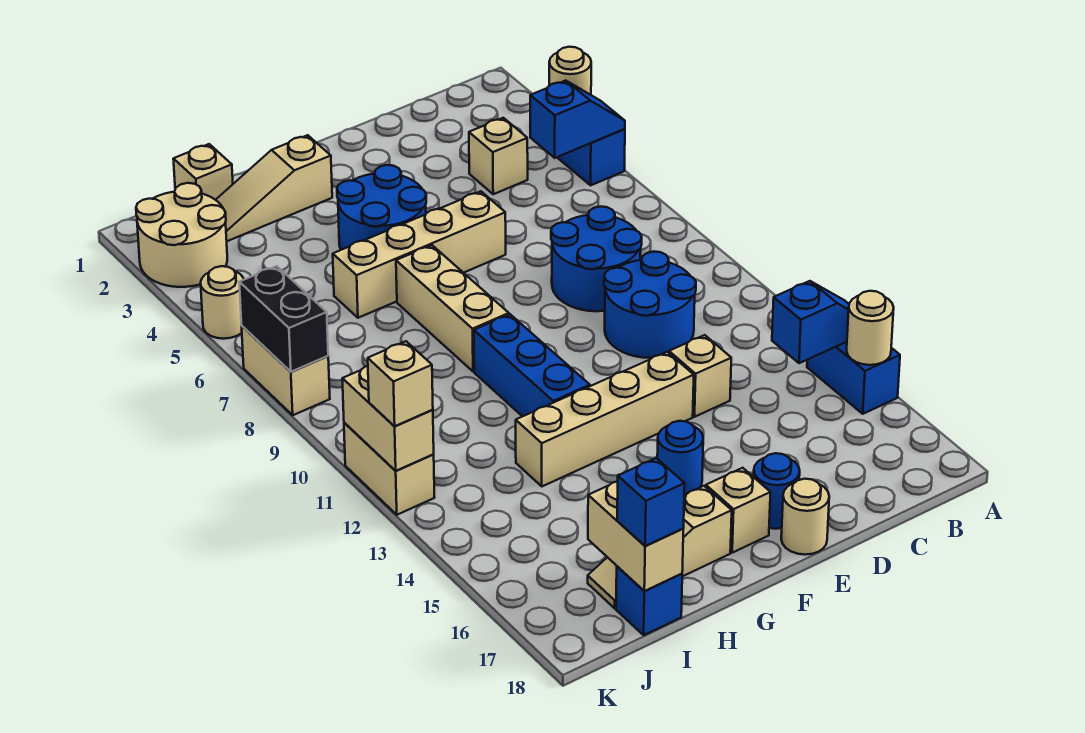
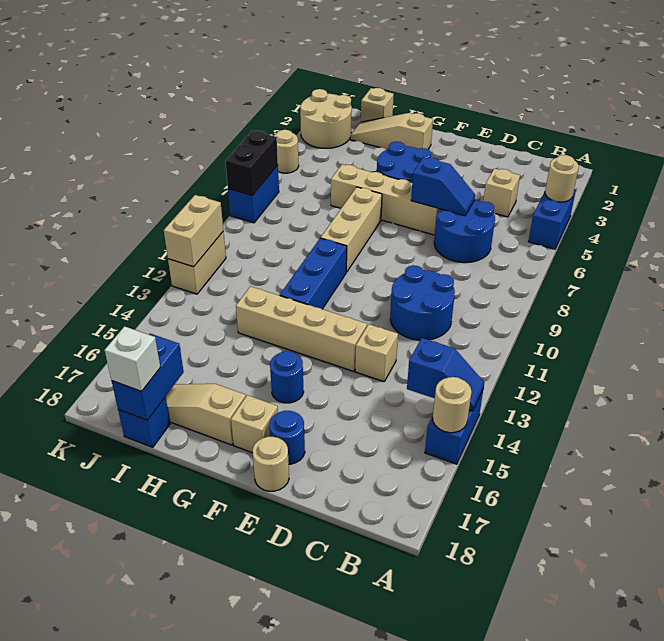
blue slope A5:B5 level 2 top B -> blue slope D6:E6 level 2 top E
blue round brick C8:D9 level 1 -> blue round brick C6:D7 level 1
tan brick I17:I18 level 2 -> blue brick I17:I18 level 2
blue brick I18 level 3 -> white brick I18 level 3
tan brick K7:K8 level 1 -> blue brick K7:K8 level 1
tan brick K12 level 3 -> none

